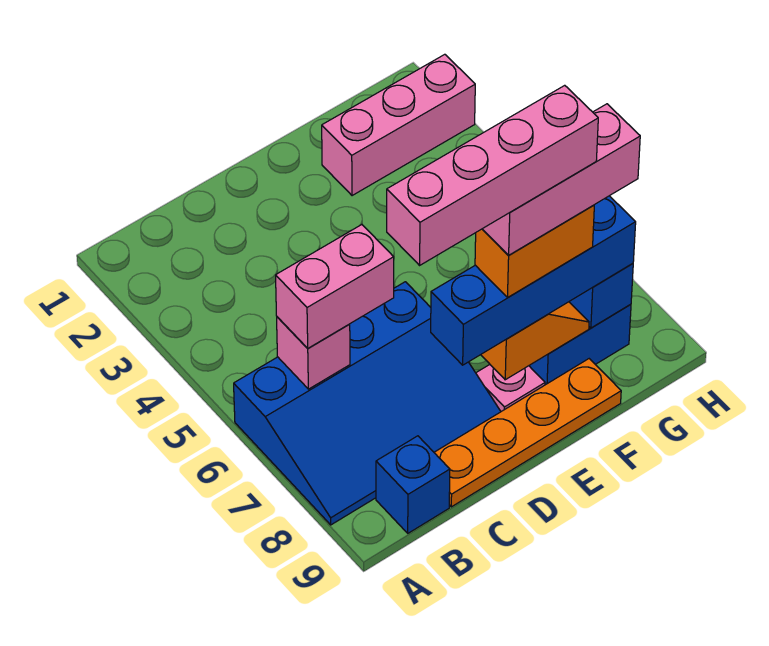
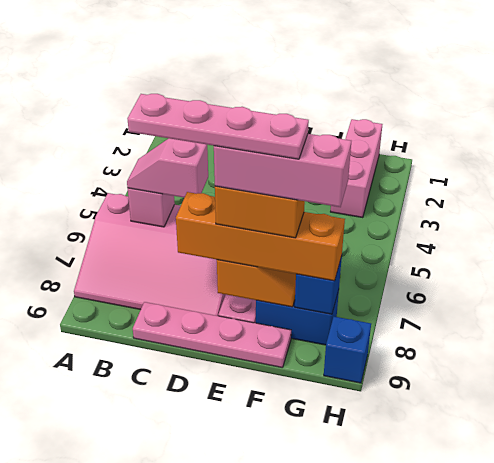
blue slope A6:D8 level 1 top 6 -> pink slope A6:D8 level 1 top 6
pink brick B6:C6 level 3 -> pink slope B6:C6 level 3 top C
blue brick B9 level 1 -> blue brick H9 level 1
pink brick C8:F8 level 6 -> pink plate C8:F8 level 6
orange plate C9:F9 level 1 -> pink plate C9:F9 level 1
blue brick D8:G8 level 3 -> orange brick D8:G8 level 3
pink brick F2:H2 level 1 -> pink brick G1:G3 level 1

